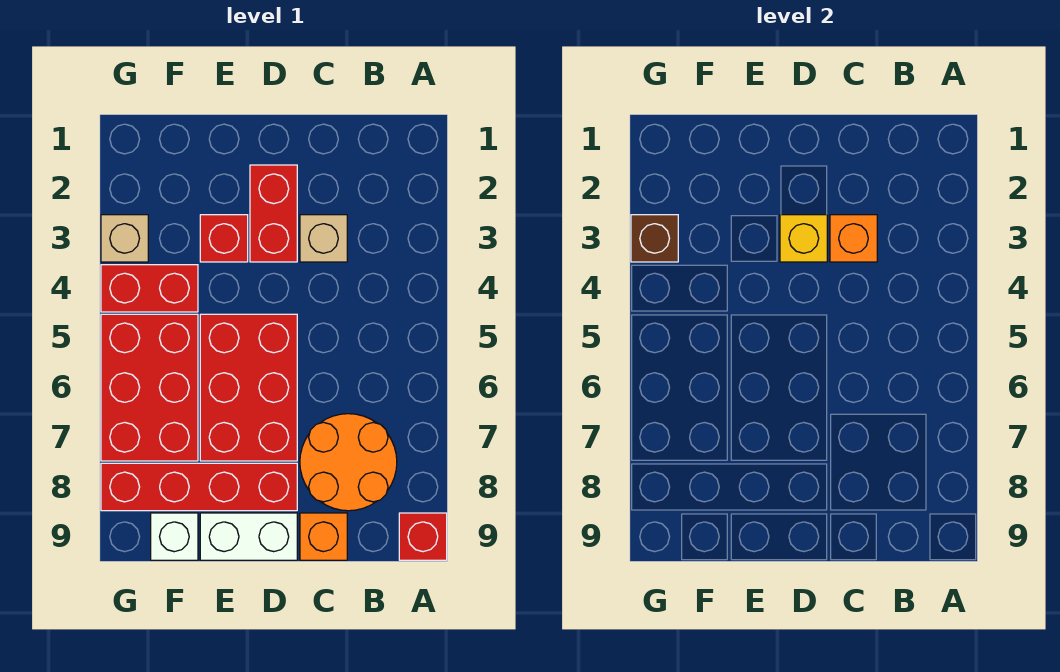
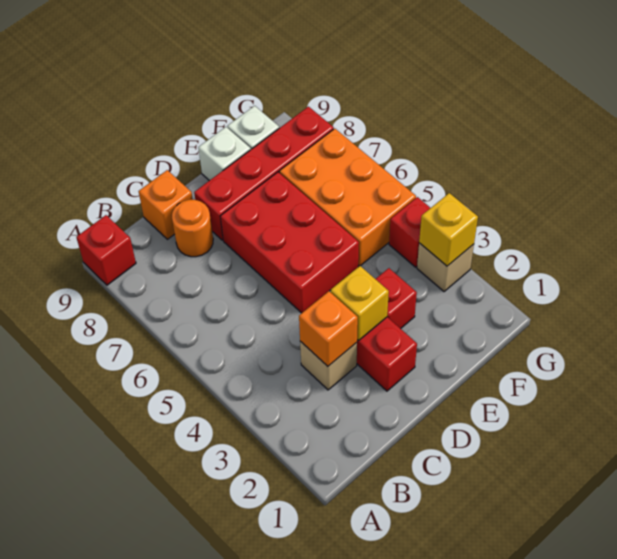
orange round brick B7:C8 level 1 -> orange round brick C8 level 1
white brick D9:E9 level 1 -> white brick E9 level 1
red brick F4:G4 level 1 -> red brick G4 level 1
red brick F5:G7 level 1 -> orange brick F5:G7 level 1
brown brick G3 level 2 -> yellow brick G3 level 2

